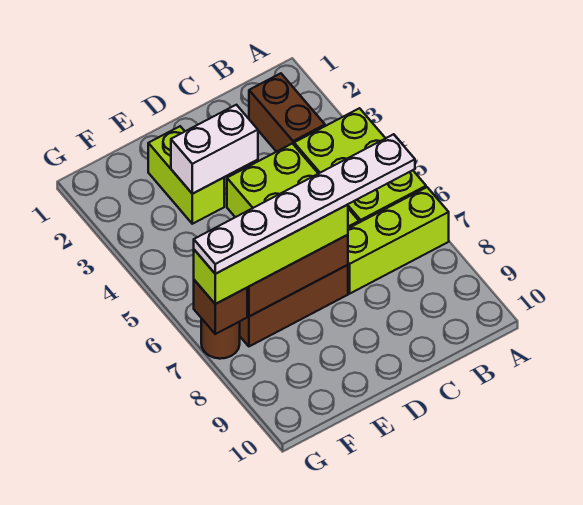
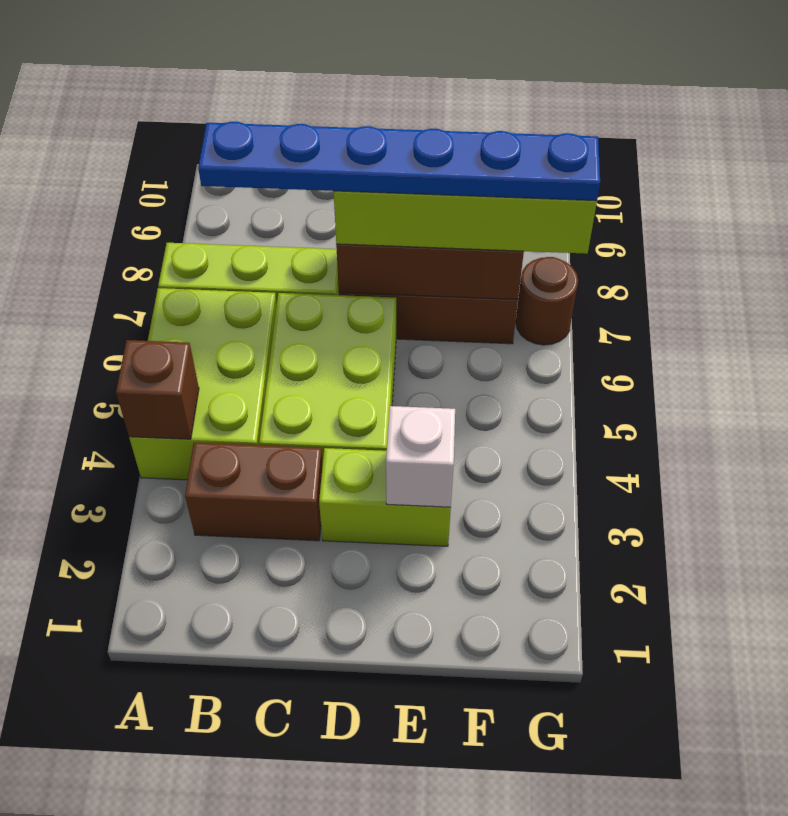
brown brick B2:B3 level 1 -> brown brick B3:C3 level 1
white plate B7:G7 level 4 -> blue plate B7:G7 level 4
white brick D3:E3 level 2 -> white brick E3 level 2
lime brick E2:E3 level 1 -> lime brick D3:E3 level 1
brown brick G7 level 2 -> brown brick A4 level 2

